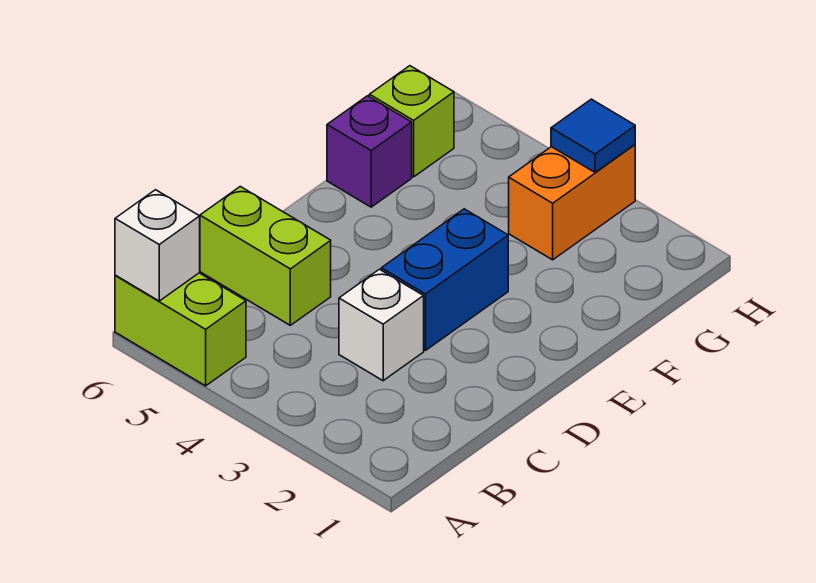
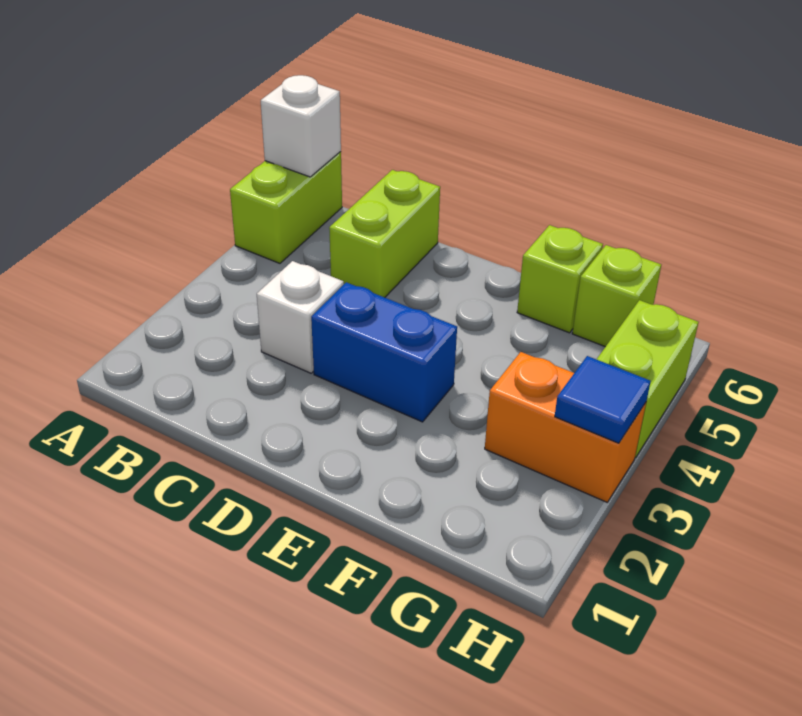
purple brick F6 level 1 -> lime brick F6 level 1
none -> lime brick H4:H5 level 1

